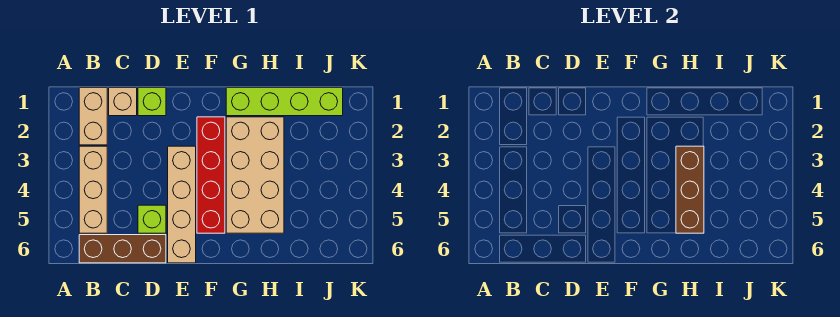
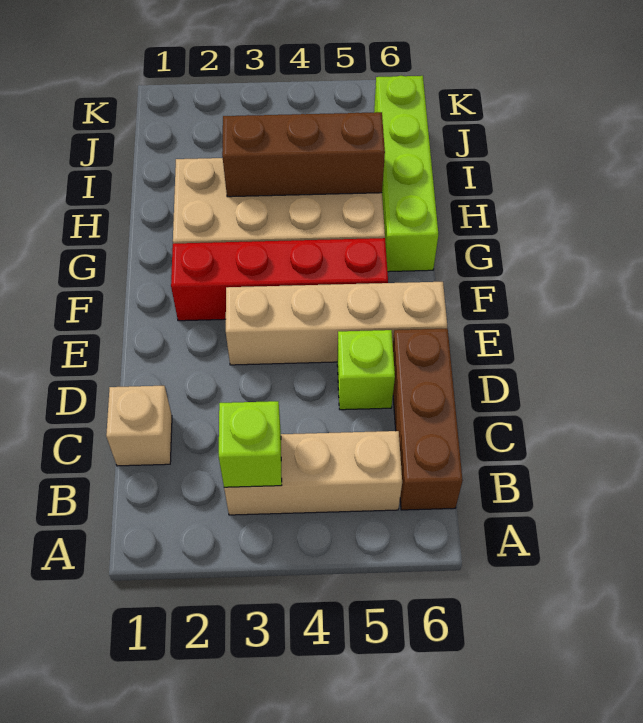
tan brick B1:B2 level 1 -> none
lime brick D1 level 1 -> lime brick B3 level 2
lime brick G1:J1 level 1 -> lime brick G6:J6 level 1

